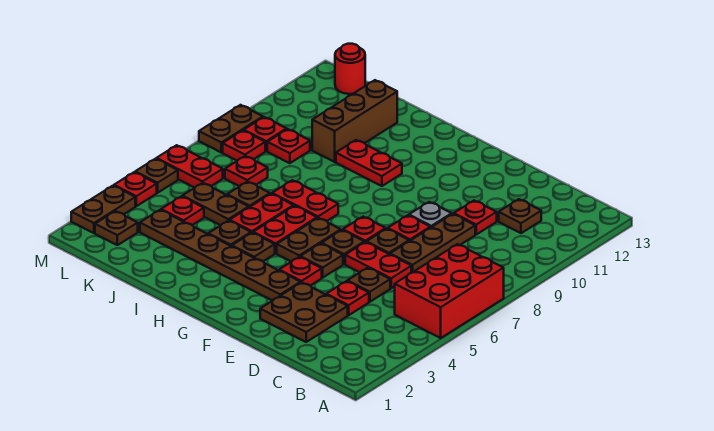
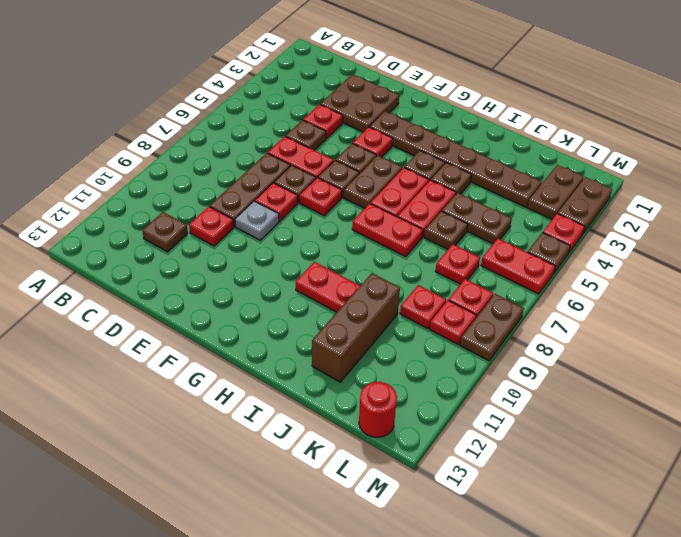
red brick A5:B7 level 1 -> none
red plate K4 level 1 -> none
brown plate L2 level 1 -> brown plate L2:L3 level 1

